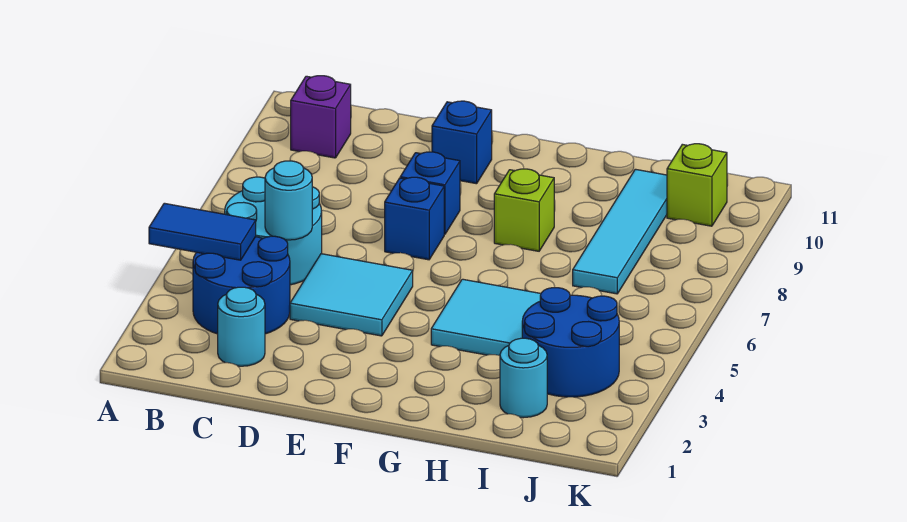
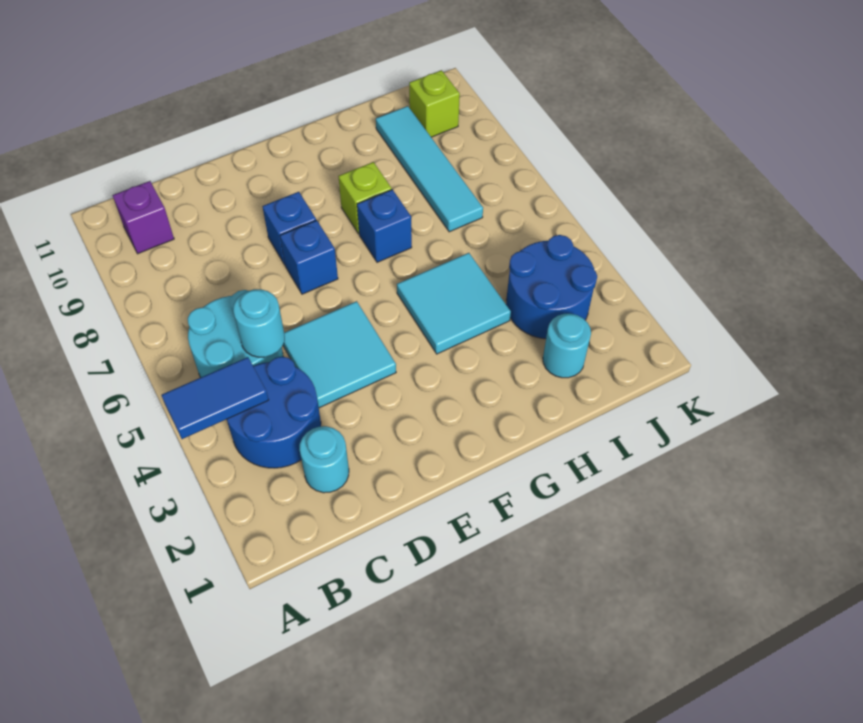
blue brick E10 level 1 -> blue brick G7 level 1

